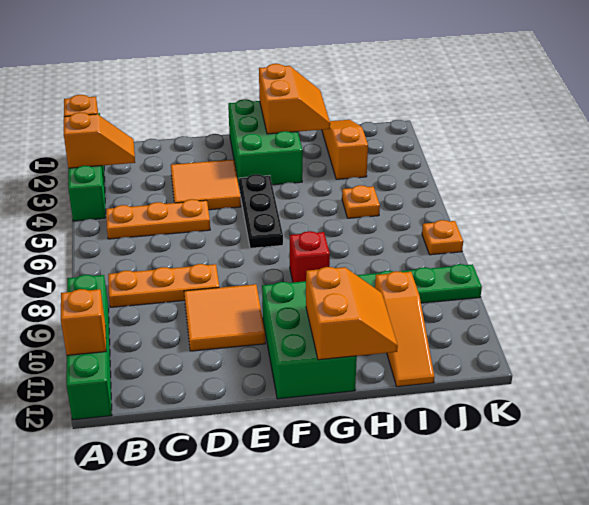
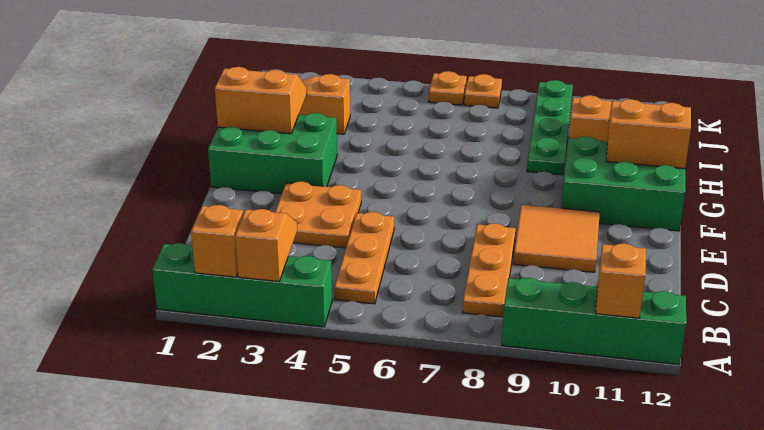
orange tile D3:E4 level 1 -> orange plate D3:E4 level 1
black plate F4:F6 level 1 -> none
red brick G8 level 1 -> none
orange plate I5 level 1 -> orange plate K6 level 1

